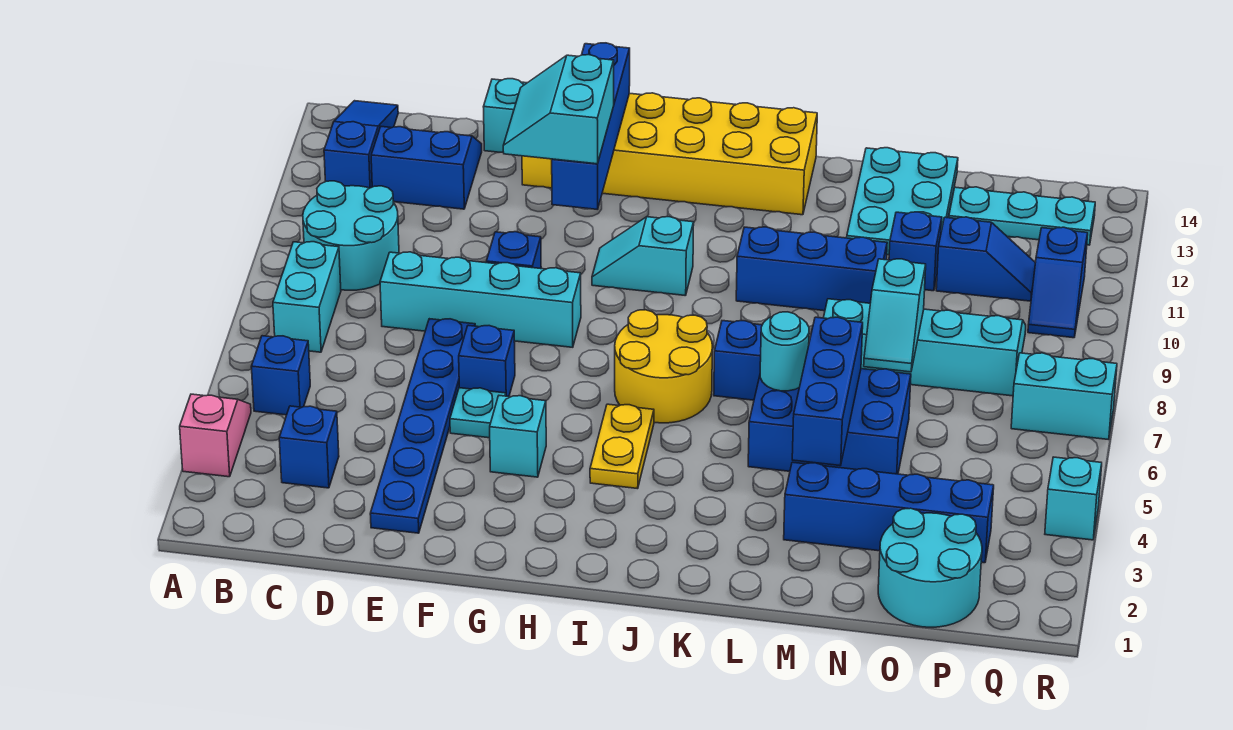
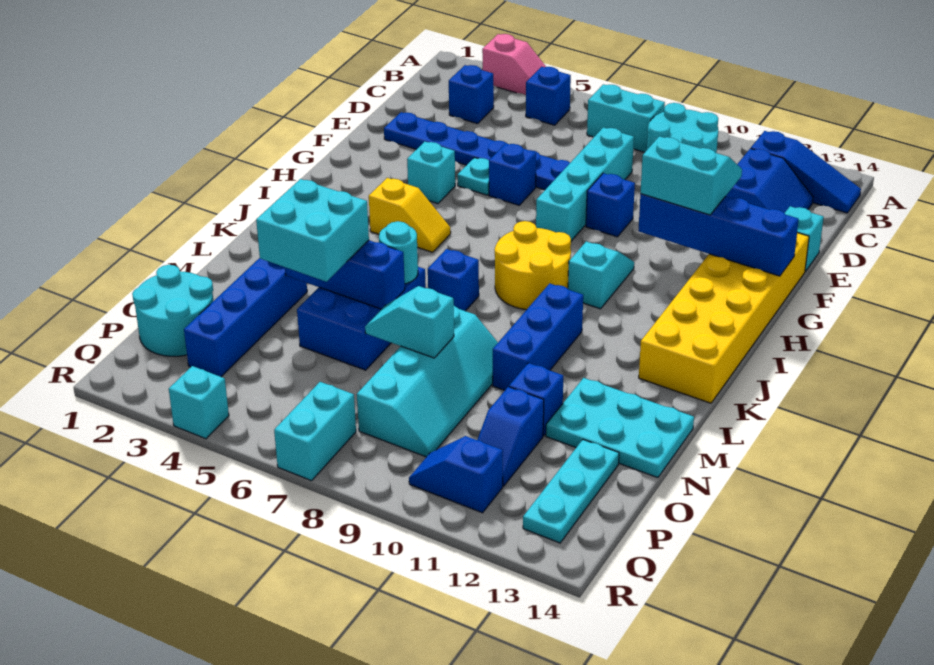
yellow plate I4:I5 level 1 -> yellow slope I4:I5 level 1 top 4
yellow round brick I6:J7 level 1 -> yellow round brick I8:J9 level 1
none -> cyan brick M4:N5 level 3

